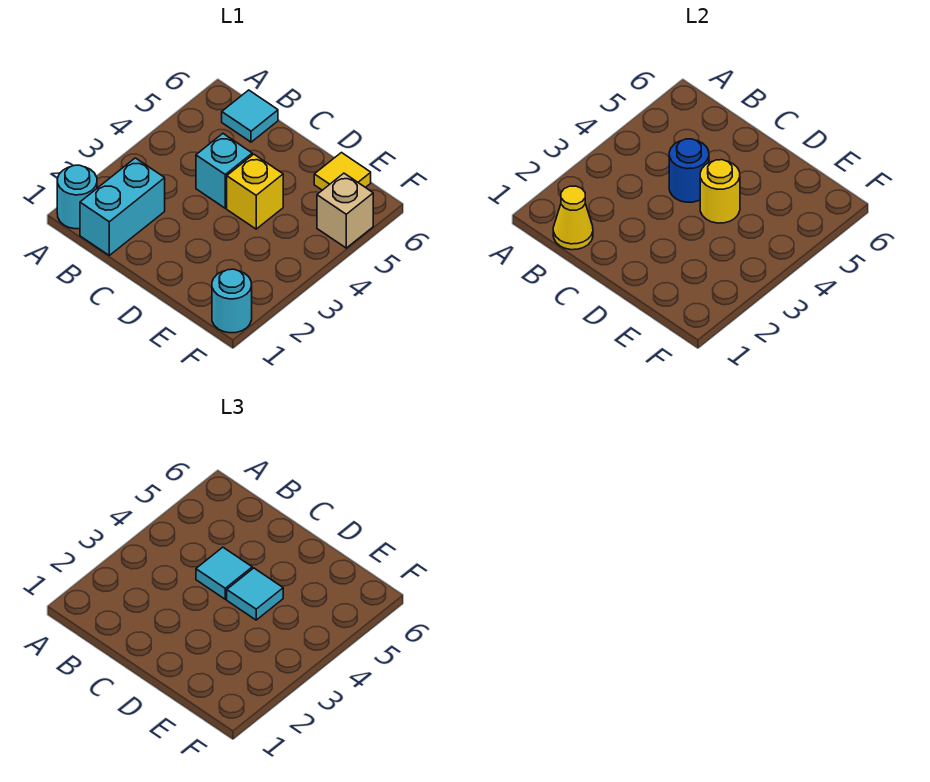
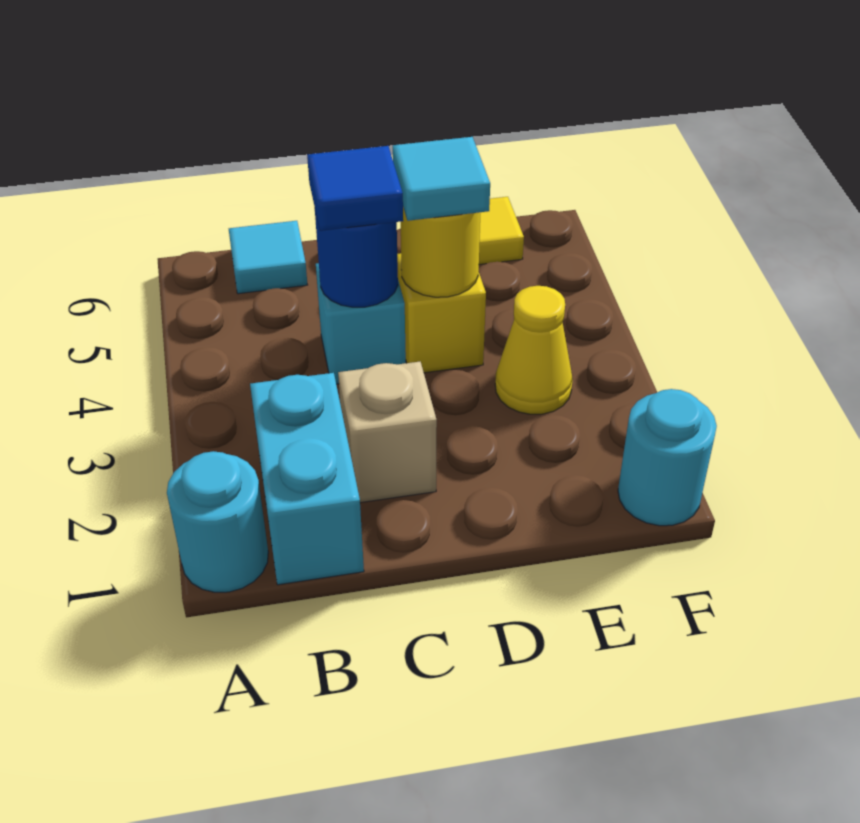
yellow cone B1 level 2 -> yellow cone E3 level 1
cyan tile C4 level 3 -> blue tile C4 level 3
tan brick F5 level 1 -> tan brick C2 level 1

